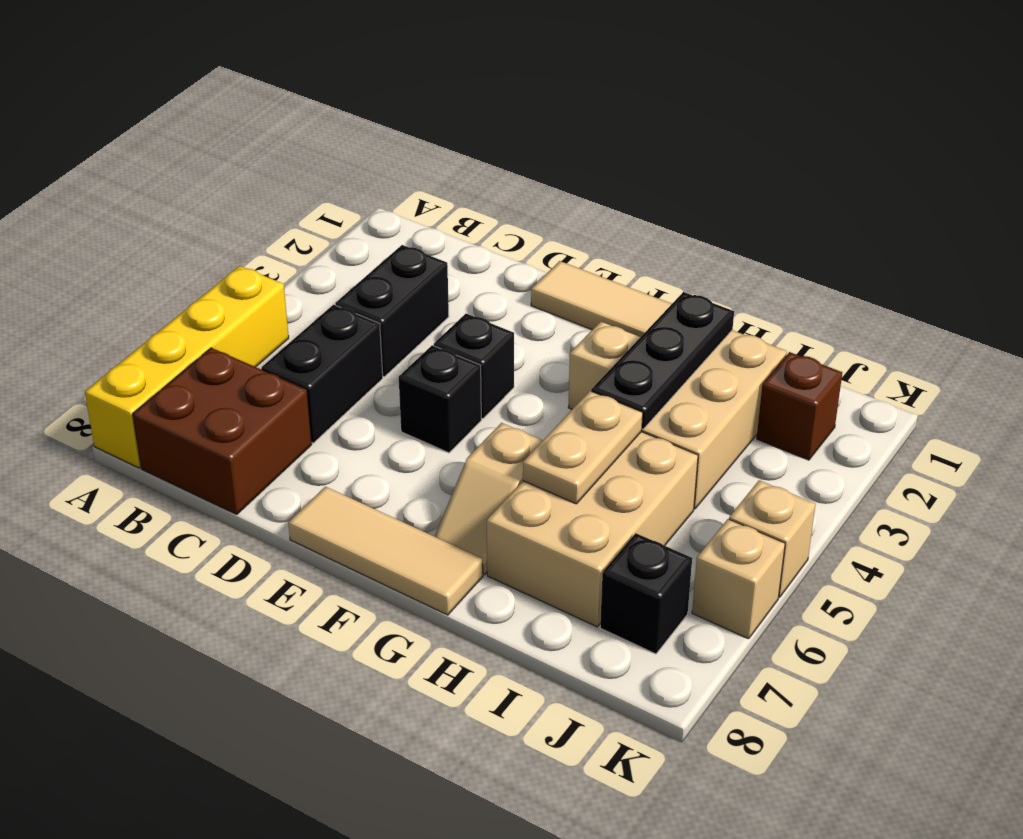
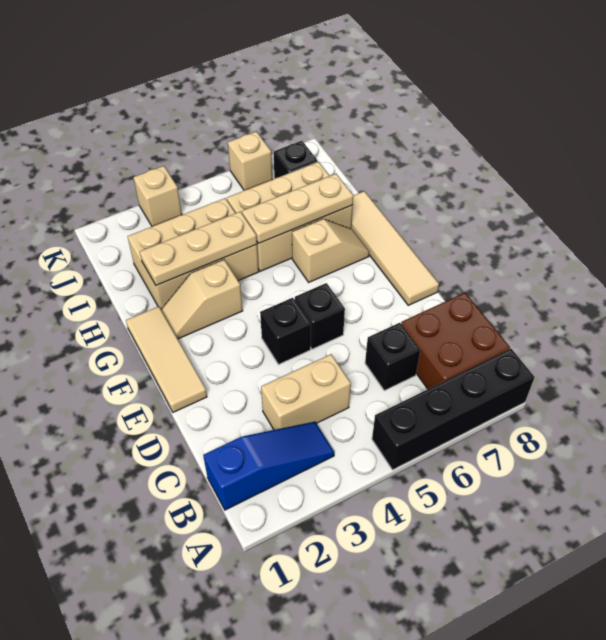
yellow brick A5:A8 level 1 -> black brick A5:A8 level 1
none -> blue slope B1:B3 level 1 top 1
black brick C3:C4 level 1 -> tan brick C3:C4 level 1
black brick C5:C6 level 1 -> black brick C6 level 1
tan tile E8:G8 level 1 -> tan tile E8:H8 level 1
black plate H2:H4 level 2 -> tan plate H2:H4 level 2
tan plate H5:H6 level 2 -> tan plate H5:H7 level 2
brown brick J2 level 1 -> none
tan brick K5 level 1 -> tan brick K3 level 1

